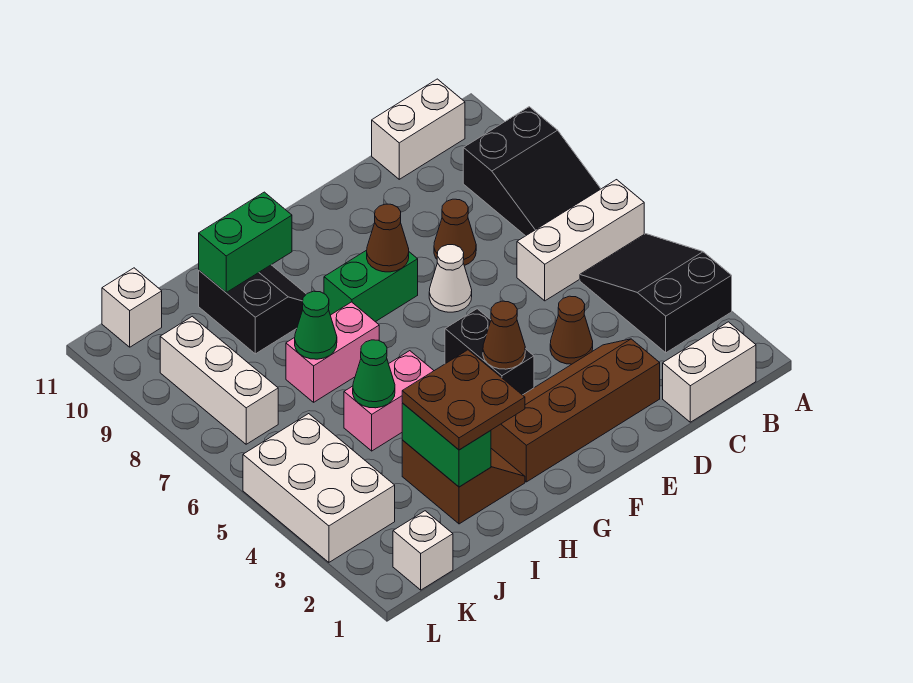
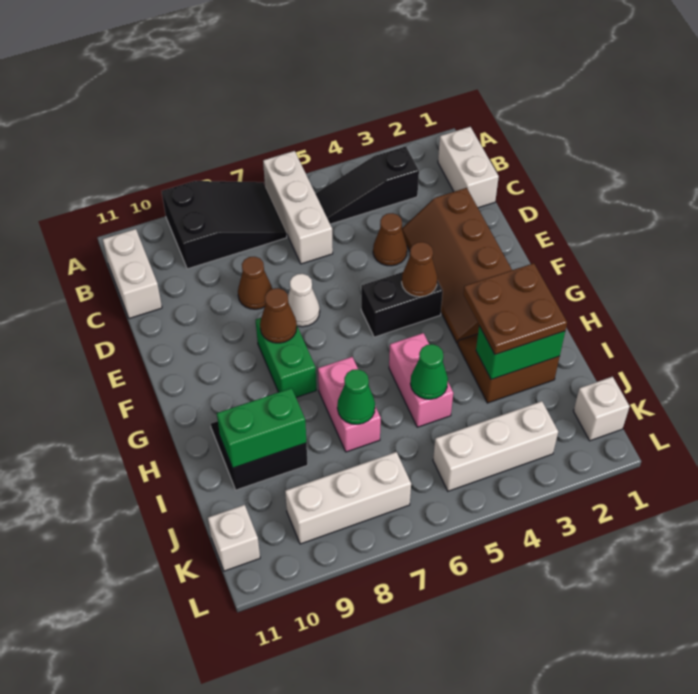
black slope A3:B5 level 1 top 3 -> black slope B3:B5 level 1 top 3
green brick H10:I10 level 2 -> green brick I9:I10 level 2
white brick K3:L5 level 1 -> white brick K3:K5 level 1

